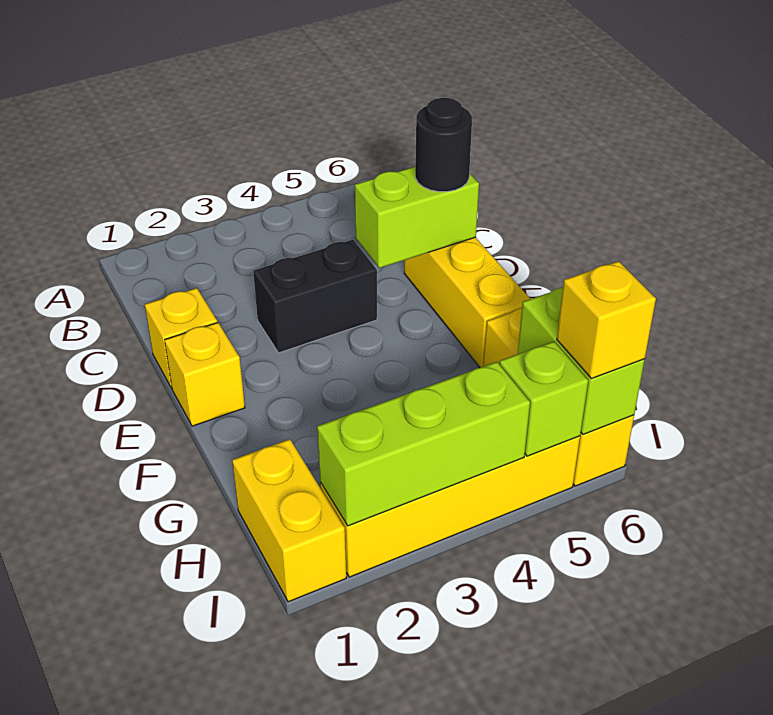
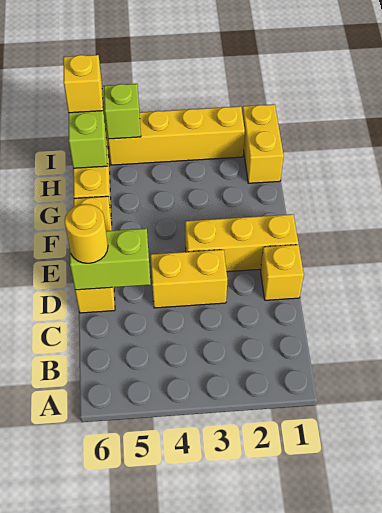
black brick D3:D4 level 1 -> yellow brick D3:D4 level 1
black round brick D6 level 3 -> yellow round brick D6 level 3
yellow brick E1 level 1 -> yellow brick E1:E3 level 1
lime brick I2:I4 level 2 -> none

